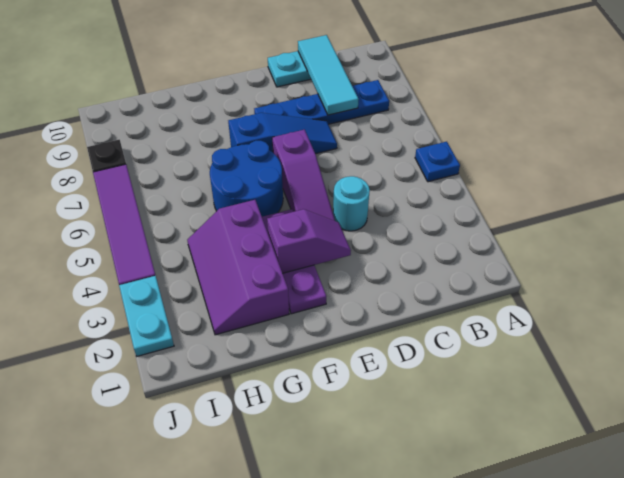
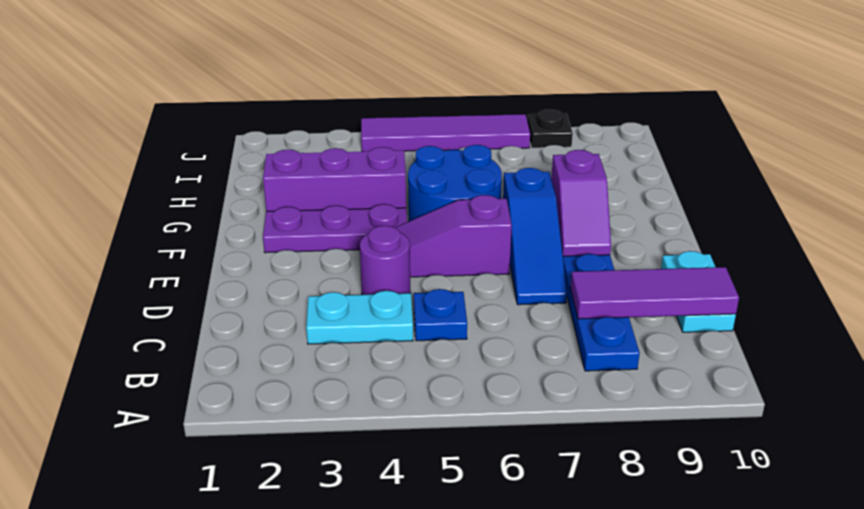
blue plate A5 level 1 -> blue plate C5 level 1
cyan tile C8:C10 level 2 -> purple tile C8:C10 level 2
cyan round brick D4 level 1 -> purple round brick D4 level 1
purple slope E3:F3 level 2 top F -> purple slope E8:F8 level 2 top F
cyan plate J2:J3 level 1 -> cyan plate C3:C4 level 1

